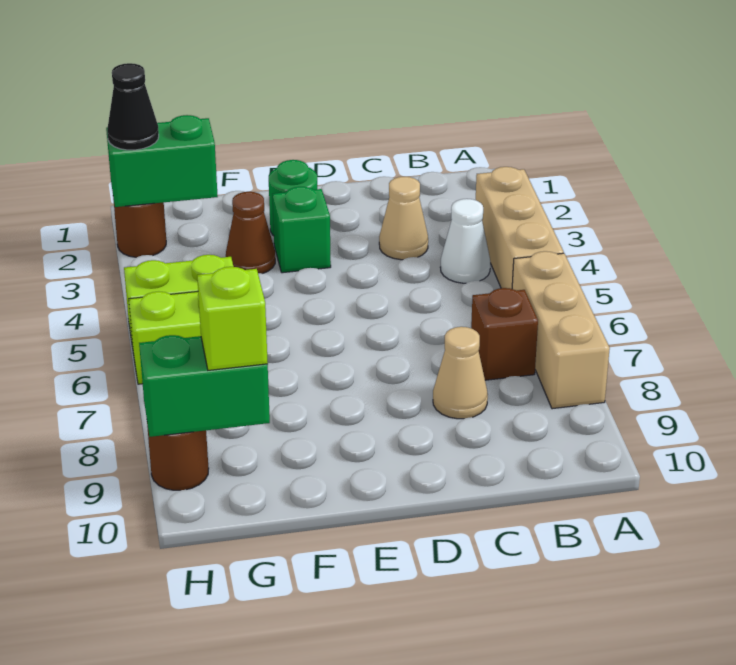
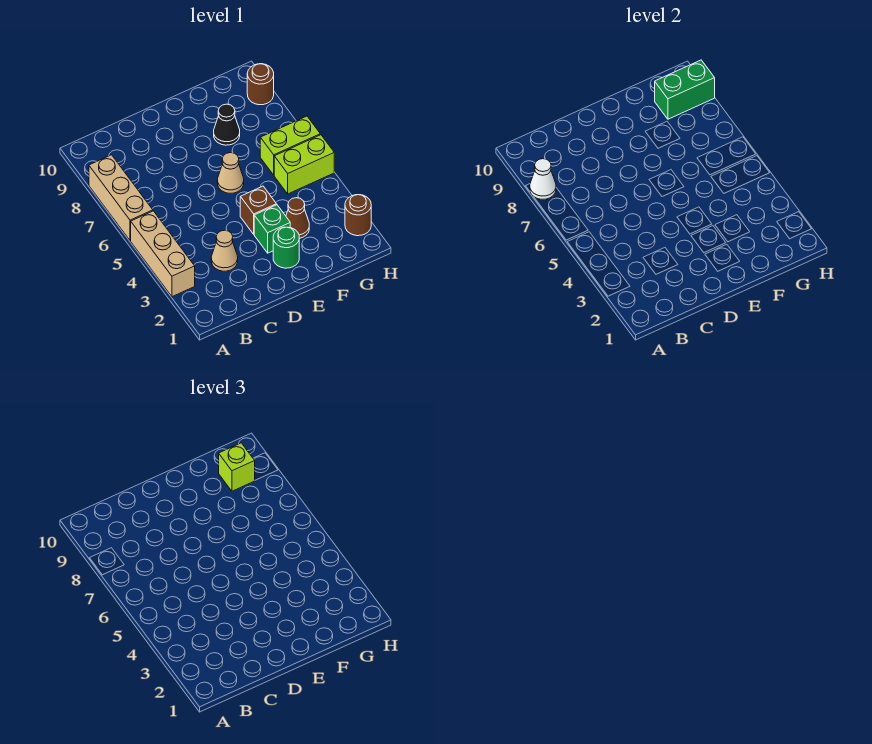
white cone B4 level 1 -> white cone A8 level 2
brown brick B7 level 1 -> brown brick E4 level 1
tan cone C8 level 1 -> tan cone E6 level 1
green brick G2:H2 level 2 -> none
black cone H2 level 3 -> black cone F8 level 1

